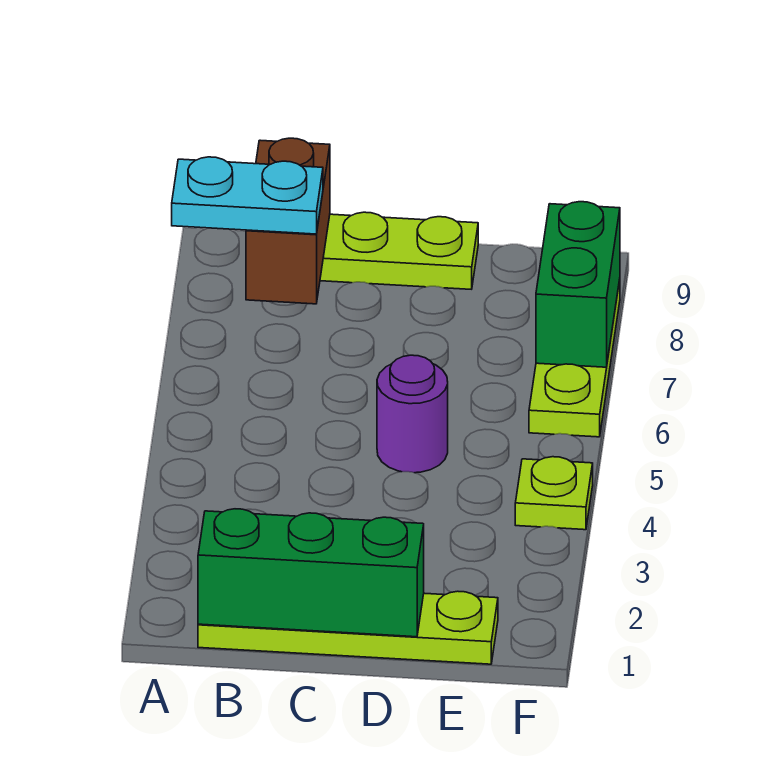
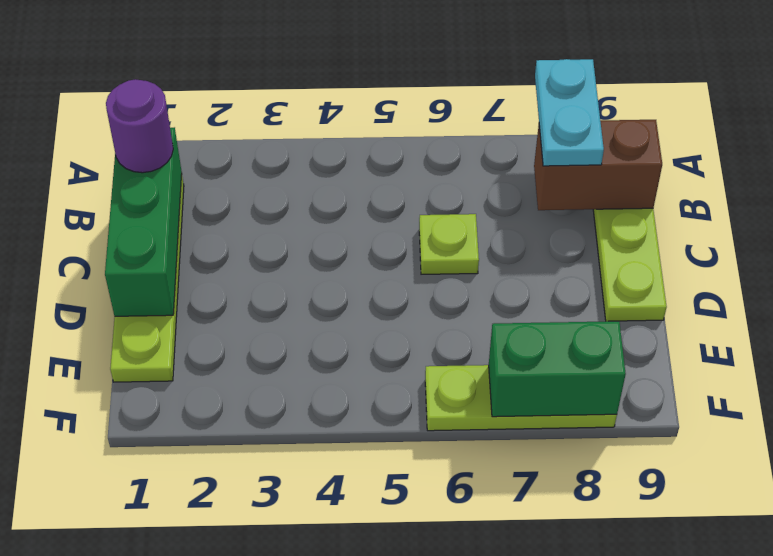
purple round brick D5 level 1 -> purple round brick B1 level 3
lime plate F4 level 1 -> lime plate C6 level 1

